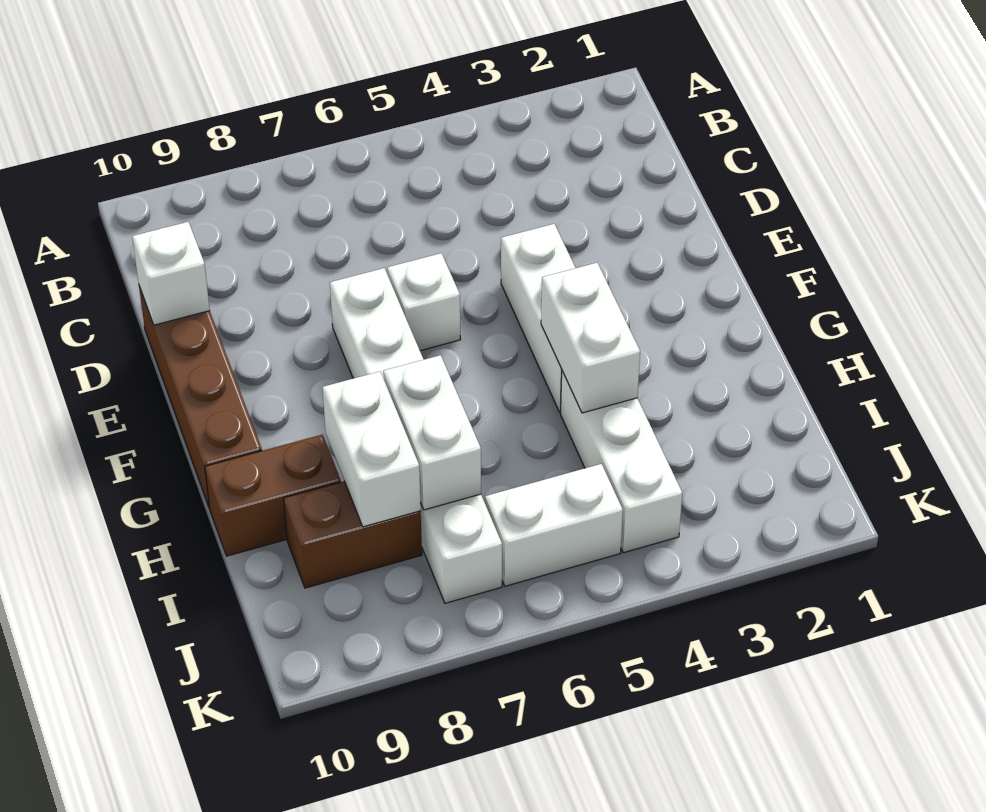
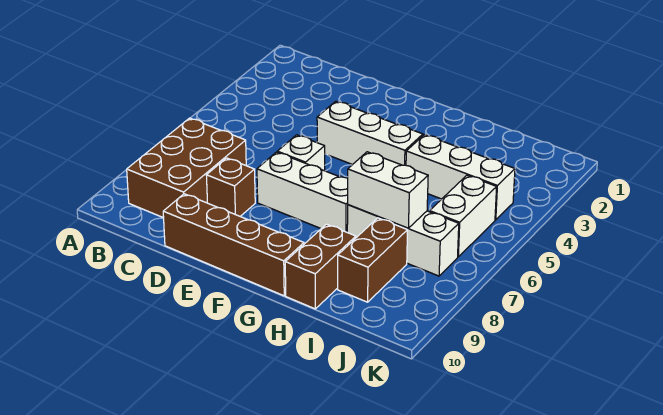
none -> brown brick B7:C9 level 1
none -> brown brick D8 level 1
white brick D10 level 2 -> none
white brick G4:H4 level 2 -> none
white brick H8:I8 level 2 -> none

